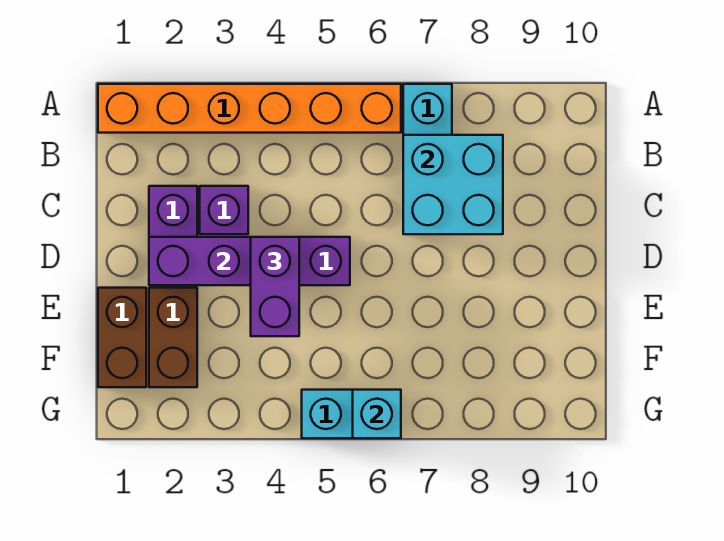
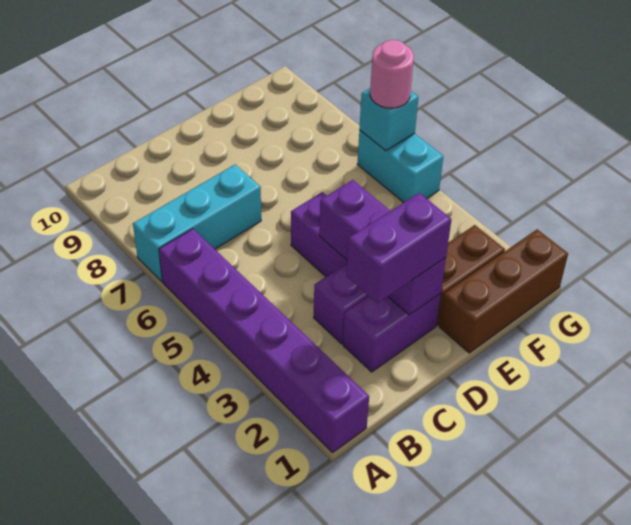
orange brick A1:A6 level 1 -> purple brick A1:A6 level 1
cyan brick B7:C8 level 2 -> none
purple brick D4:E4 level 3 -> purple brick C2:D2 level 3
brown brick E1:F1 level 1 -> brown brick E1:G1 level 1
none -> pink round brick G6 level 3

